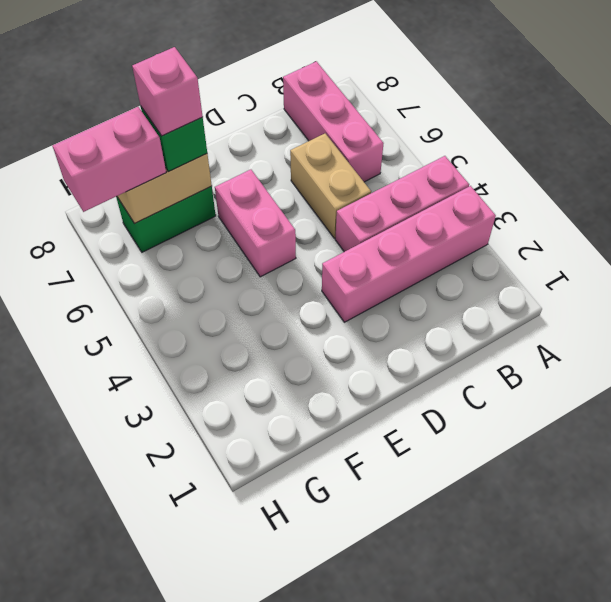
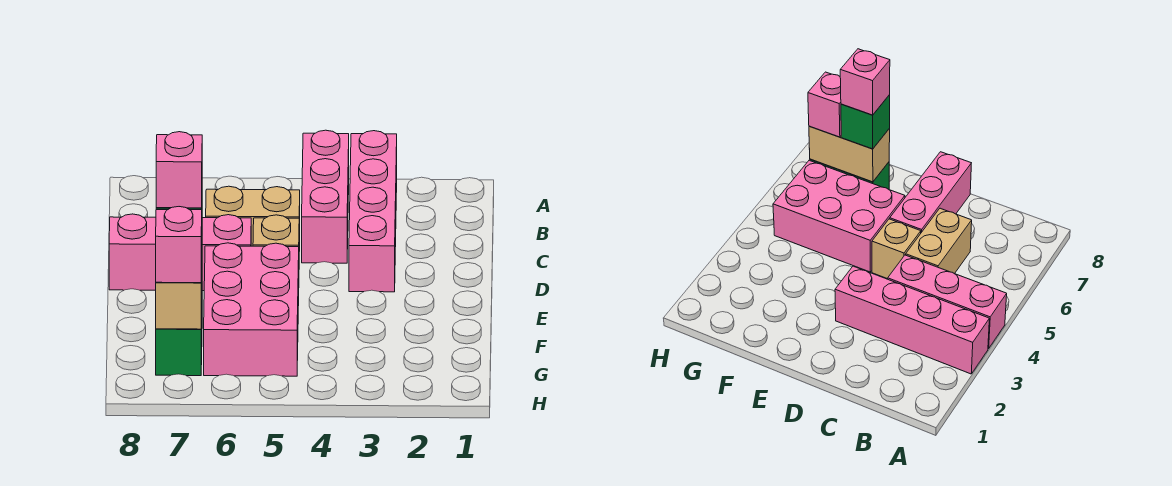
pink brick B6:B8 level 1 -> pink brick D6:D8 level 1
none -> tan brick D5 level 1
pink brick E5:E6 level 1 -> pink brick E5:G6 level 1
pink brick G7:H7 level 3 -> pink brick G7 level 3

